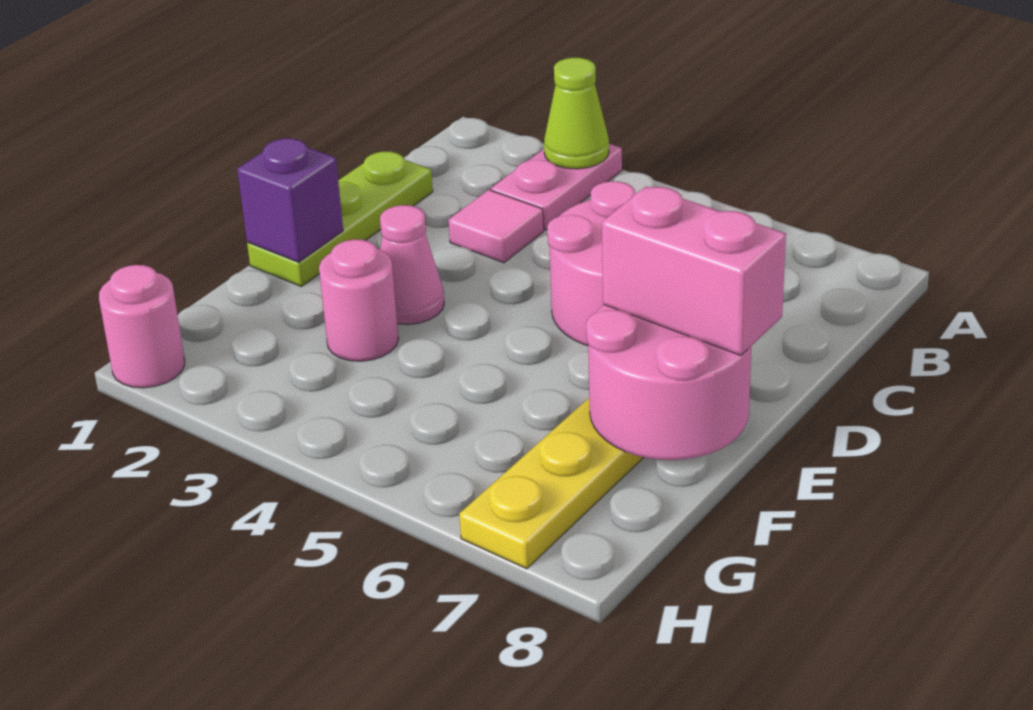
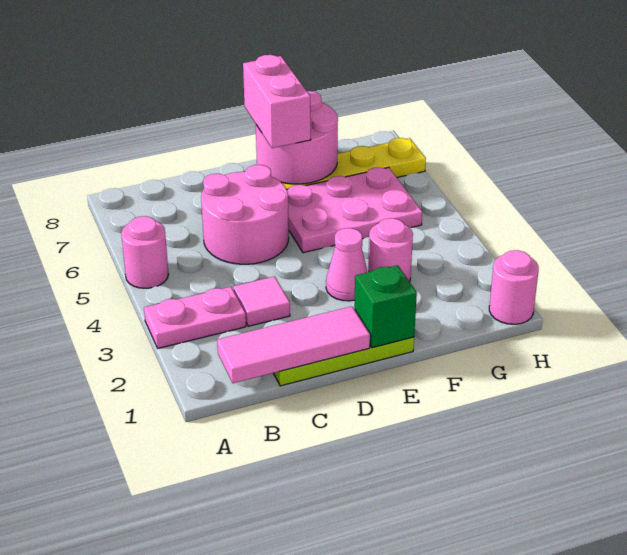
lime cone A3 level 2 -> none
none -> pink round brick A5 level 1
none -> pink tile B1:D1 level 2
purple brick E1 level 2 -> green brick E1 level 2
none -> pink plate E5:G6 level 1

